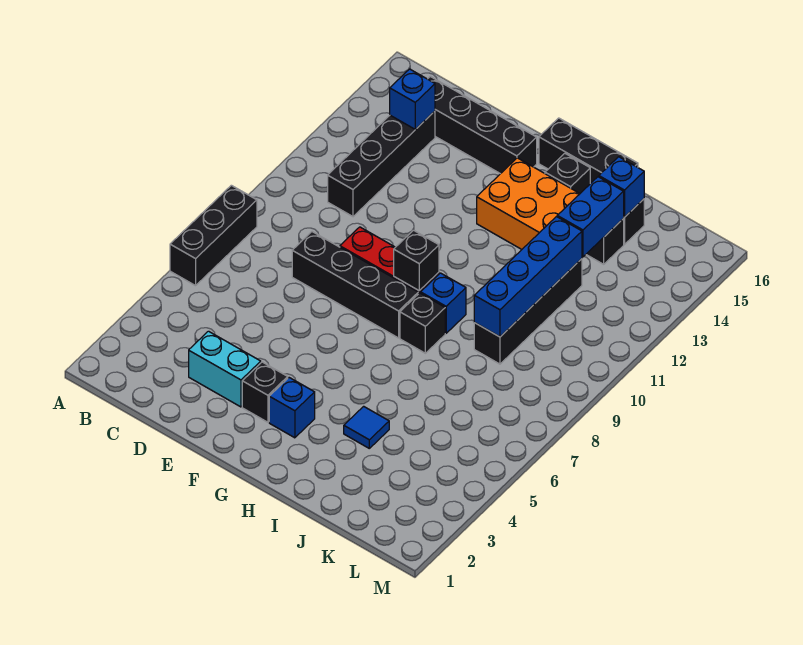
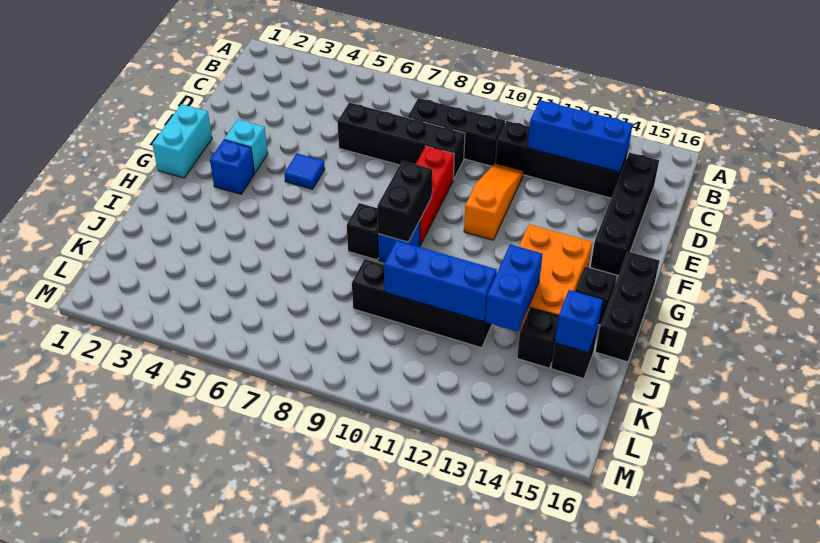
black brick A6:A8 level 1 -> black brick C8:C10 level 1
blue brick C14 level 2 -> blue brick C12:C14 level 2
cyan brick D3:E3 level 1 -> cyan brick F1:G1 level 1
black brick D8:G8 level 1 -> black brick D6:D9 level 1
none -> orange slope D11:F11 level 1 top F
black brick F3 level 1 -> cyan brick F3 level 1
black brick G9 level 2 -> black brick G9:H9 level 2
blue tile I4 level 1 -> blue tile F5 level 1
blue brick J9:J12 level 2 -> blue brick J10:J12 level 2
blue brick J13:J14 level 2 -> blue brick I13:J13 level 2

